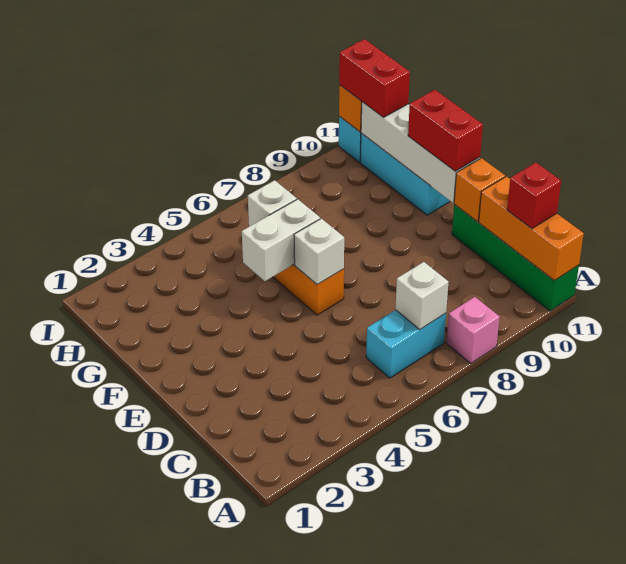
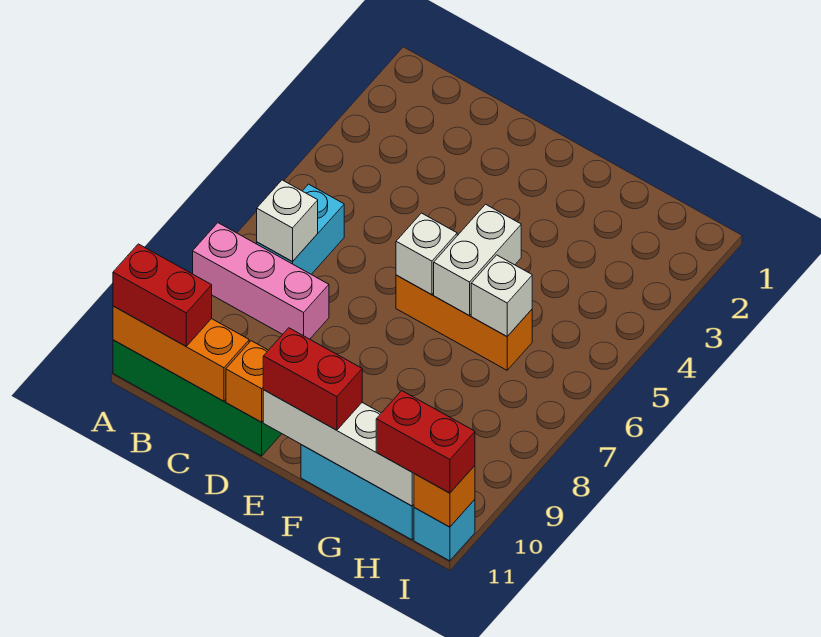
pink brick A8 level 1 -> pink brick A8:C8 level 1
red brick B11 level 3 -> red brick A11:B11 level 3

